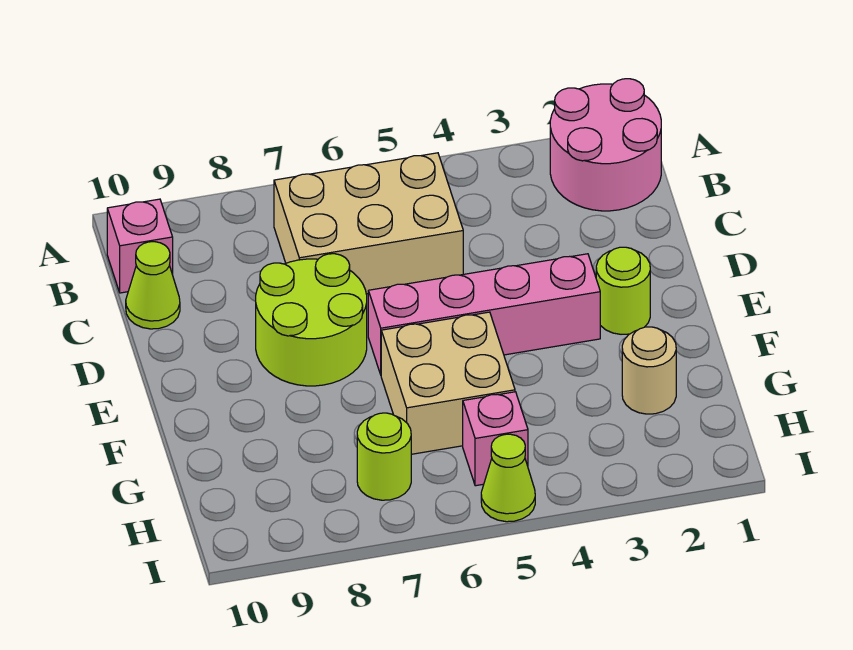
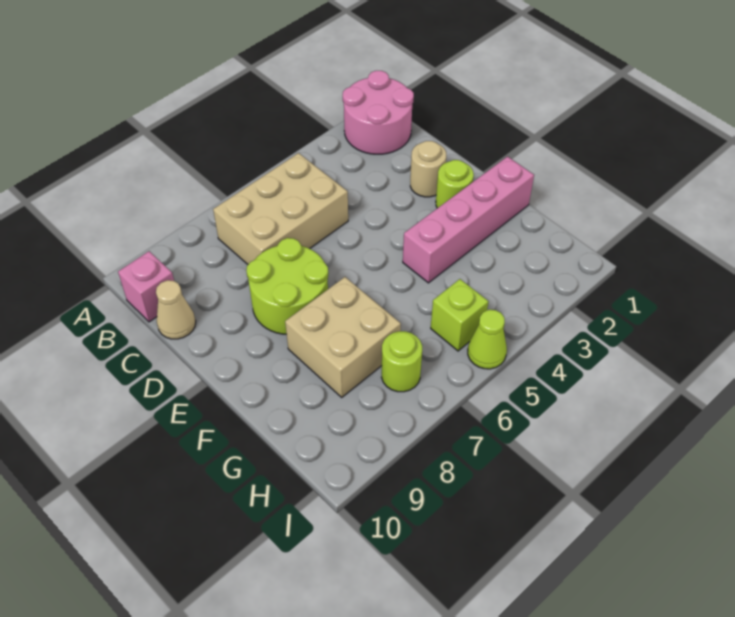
lime cone C10 level 1 -> tan cone C10 level 1
pink brick E3:E6 level 1 -> pink brick F1:F4 level 1
tan brick F5:G6 level 1 -> tan brick F7:G8 level 1
tan round brick G2 level 1 -> tan round brick D2 level 1
pink brick H5 level 1 -> lime brick H5 level 1

